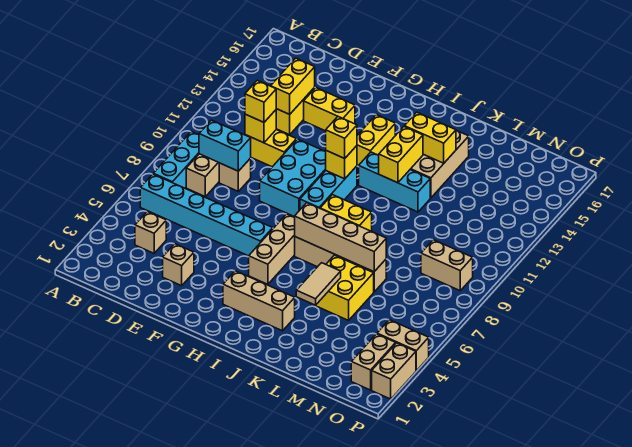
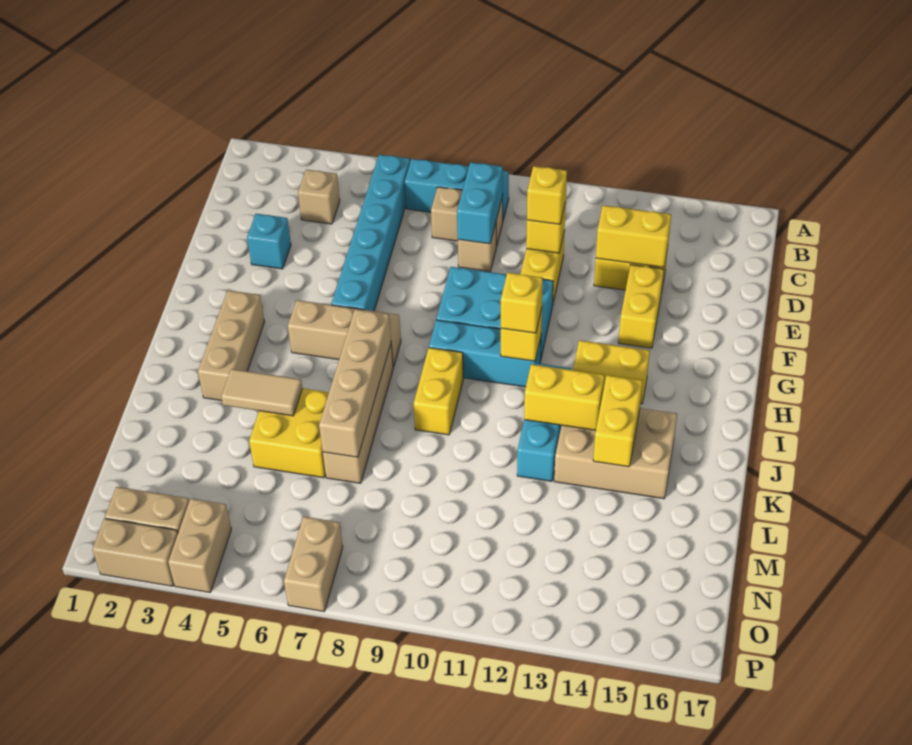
tan brick E3 level 1 -> cyan brick E3 level 1
tan brick N9:O9 level 1 -> tan brick O7:P7 level 1

